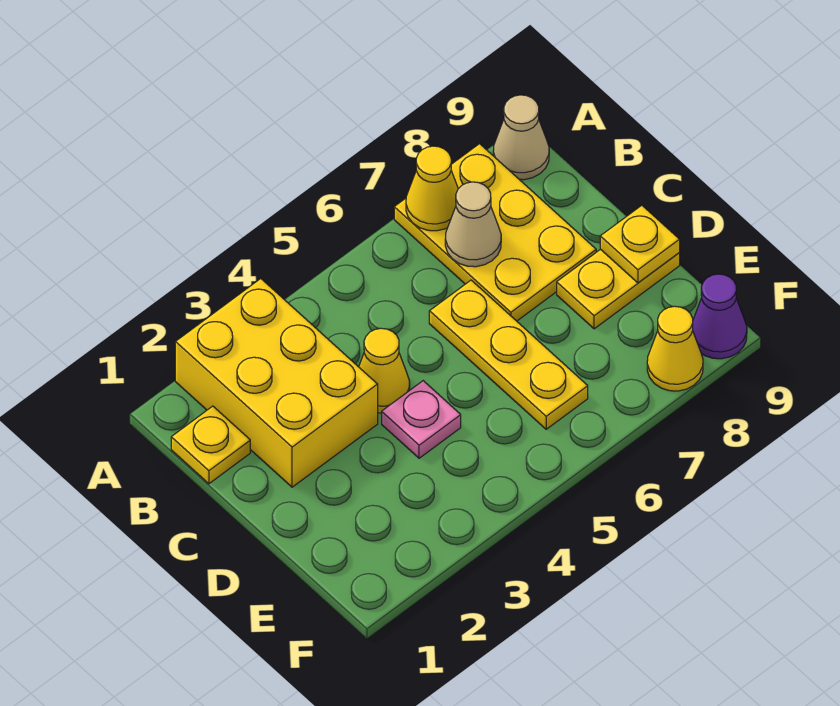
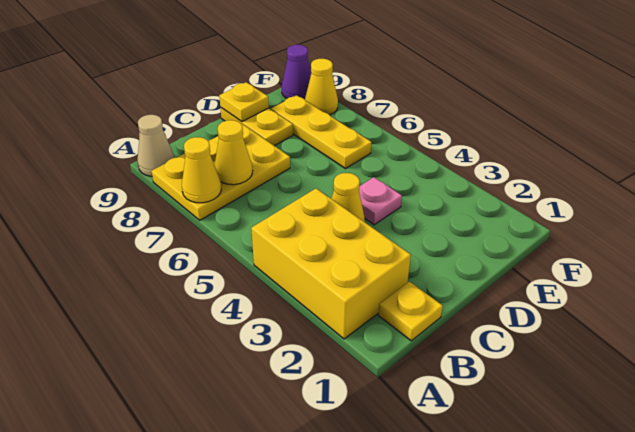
yellow brick A2:C3 level 1 -> yellow brick A2:B4 level 1
tan cone B7 level 2 -> yellow cone B7 level 2
yellow plate C6:E6 level 1 -> yellow plate E6:E8 level 1

